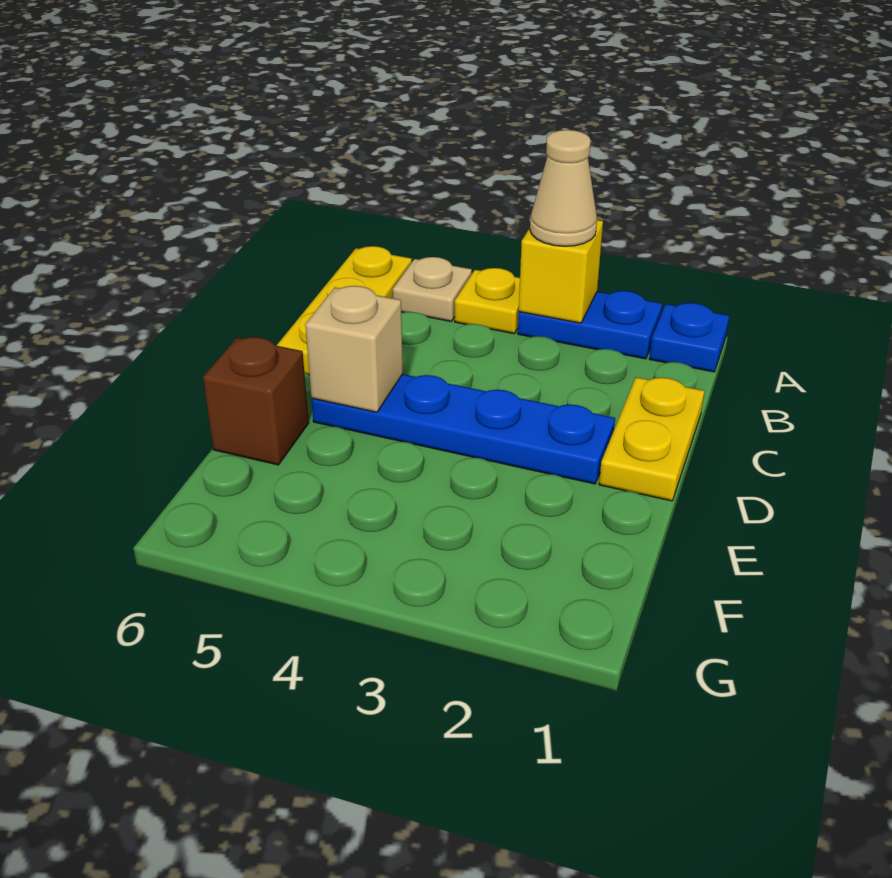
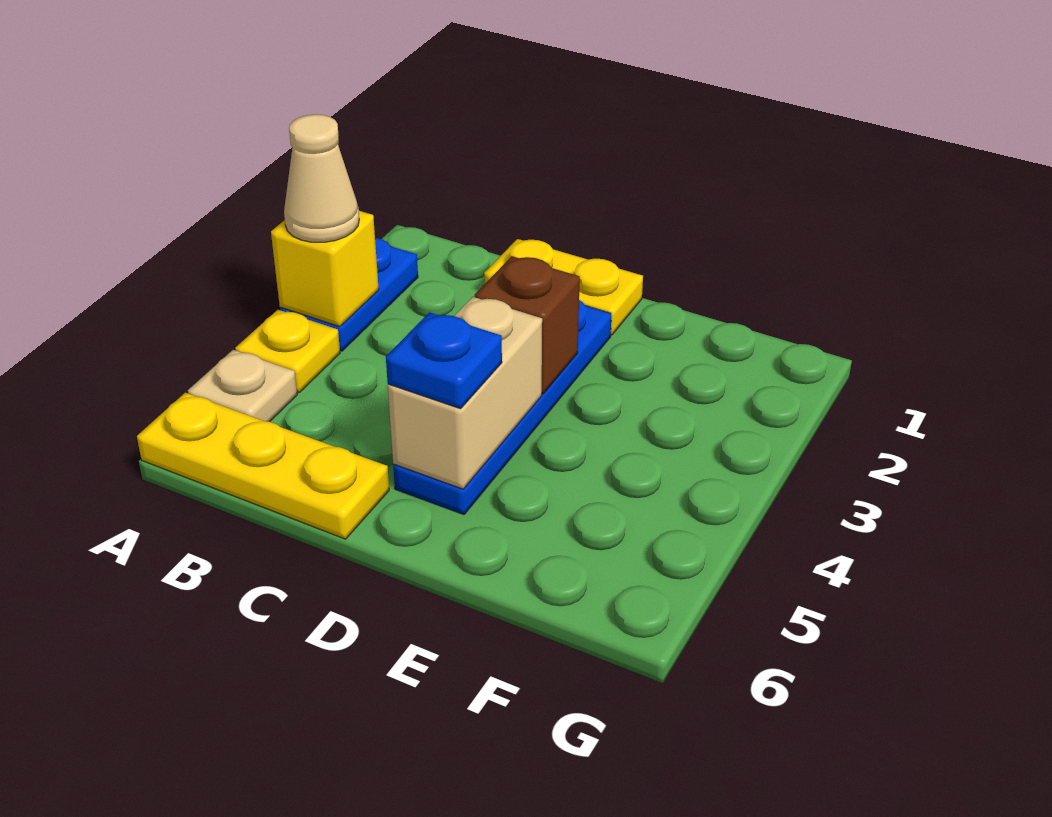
blue plate A1 level 1 -> blue plate D5 level 3
tan brick D5 level 2 -> tan brick D4:D5 level 2
brown brick E6 level 1 -> brown brick D3 level 2

